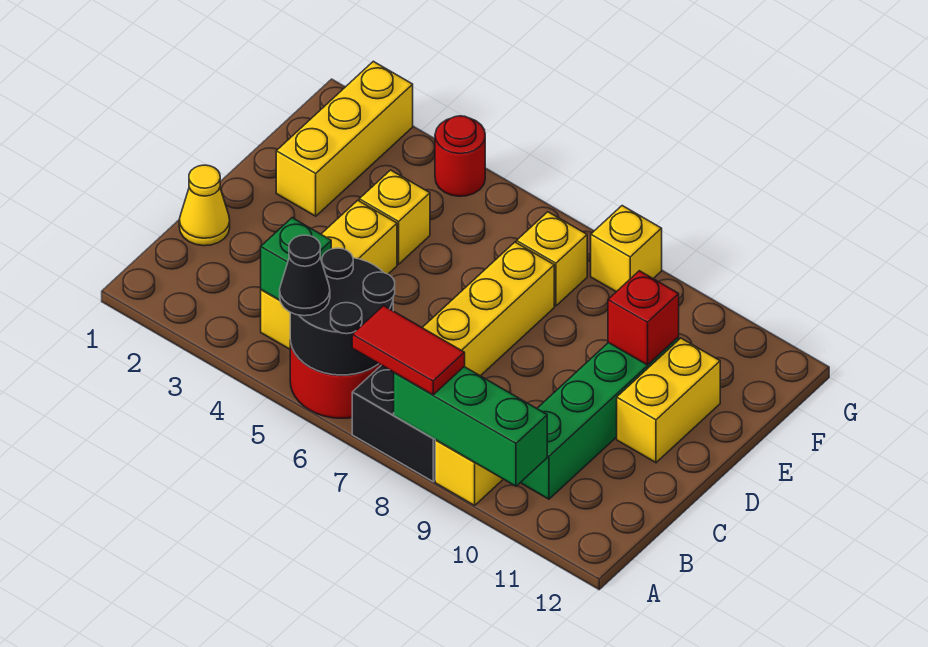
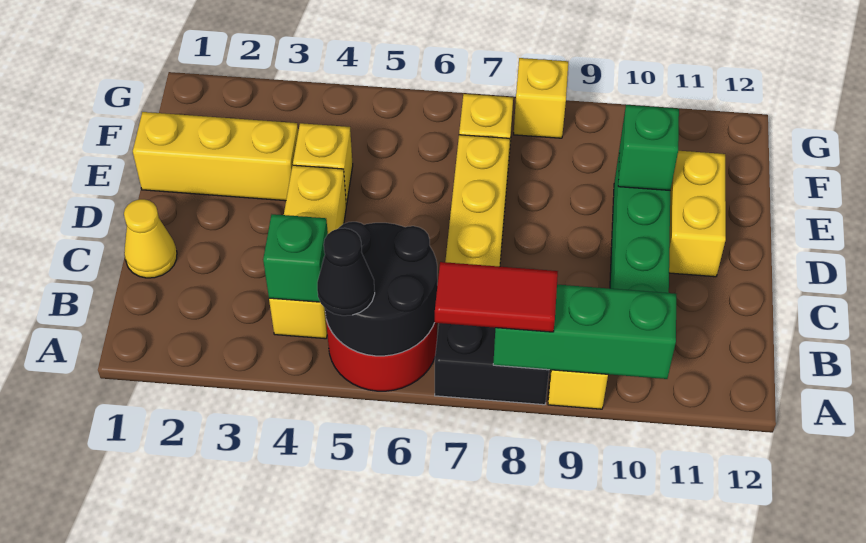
yellow brick E2:G2 level 1 -> yellow brick E1:E3 level 1
red brick E10 level 2 -> green brick E10 level 2
red round brick G4 level 1 -> none

